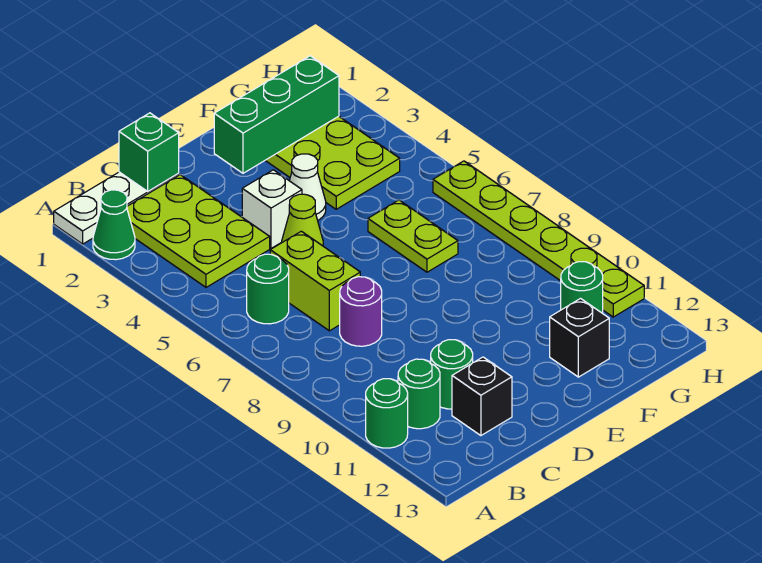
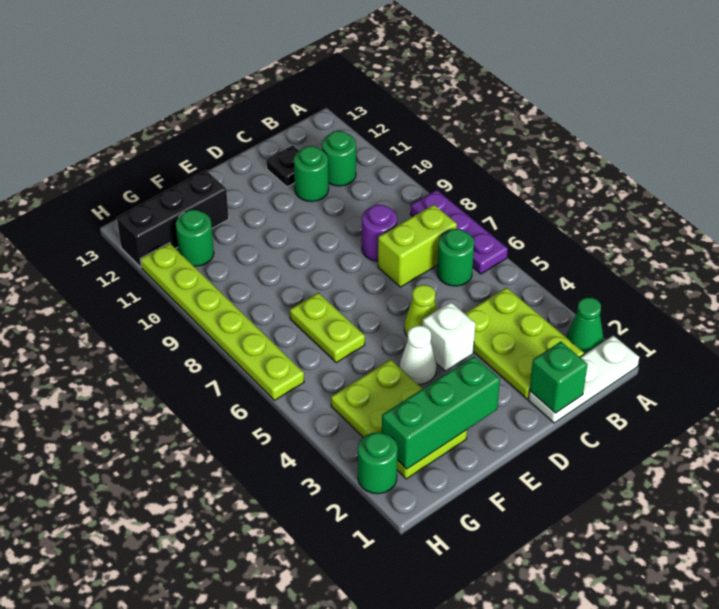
none -> purple plate A6:A8 level 1
green round brick A11 level 1 -> green round brick H2 level 1
lime brick C6:C7 level 1 -> lime brick B7:C7 level 1
black brick C12 level 1 -> black plate C12 level 1
black brick F12 level 1 -> black brick F12:H12 level 1

